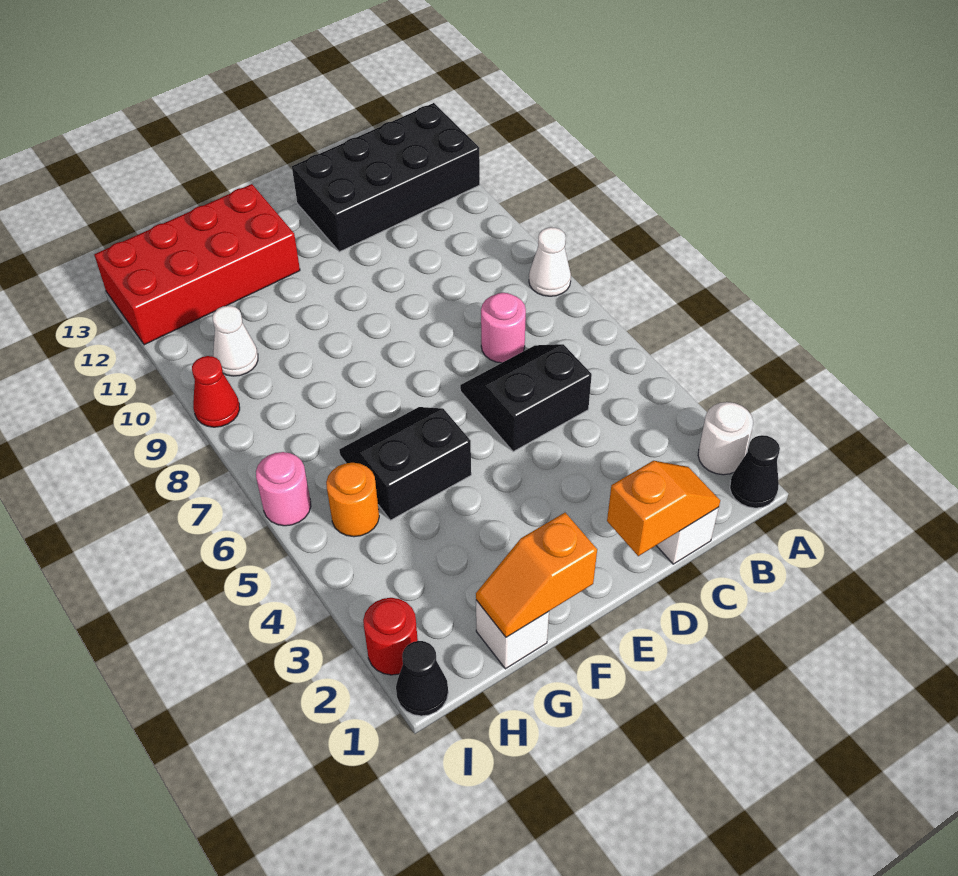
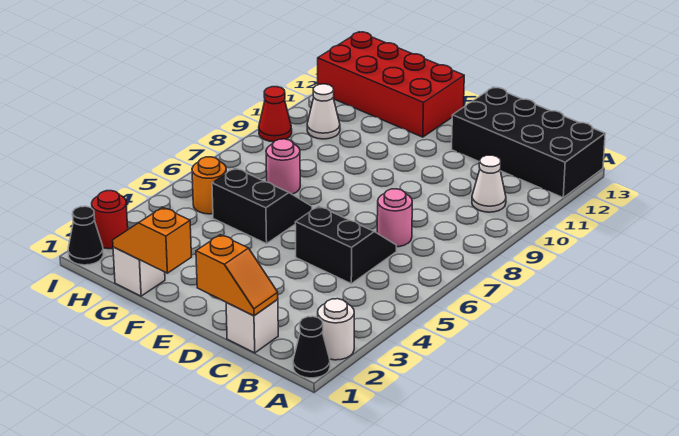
white cone A8 level 1 -> white cone B10 level 1
pink round brick I6 level 1 -> pink round brick G7 level 1

